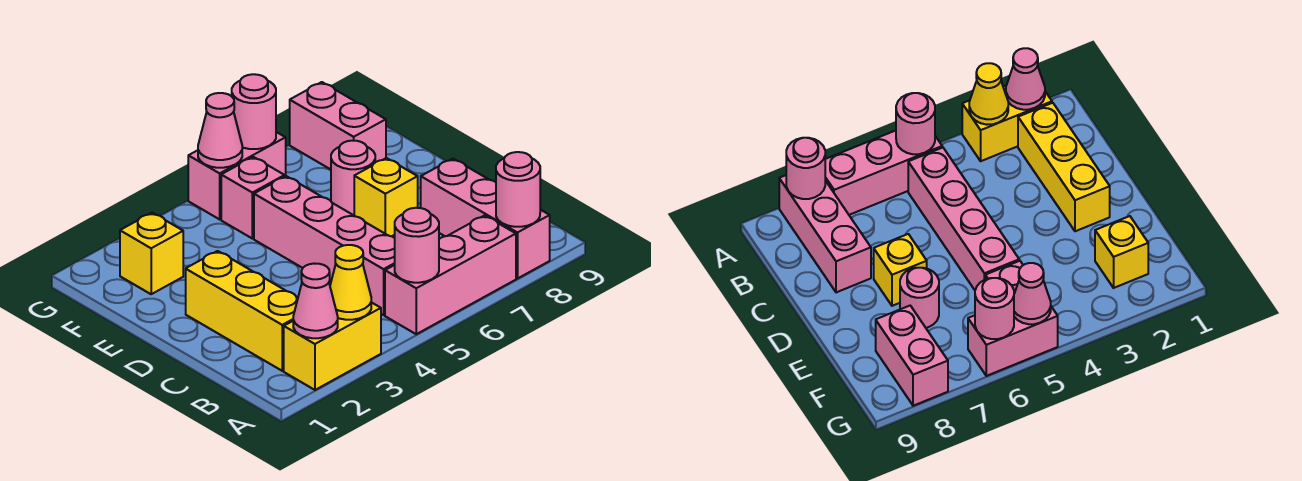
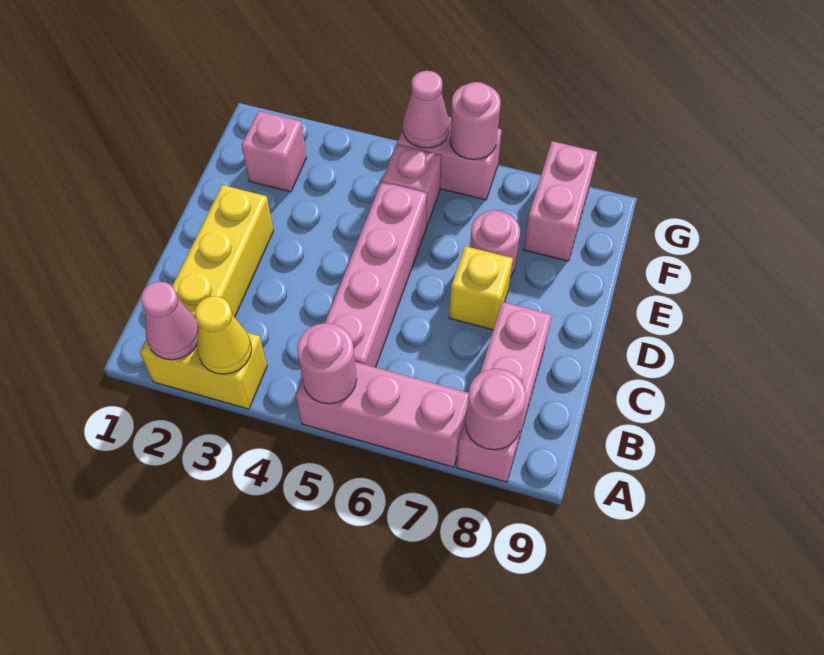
yellow brick F2 level 1 -> pink brick F2 level 1

